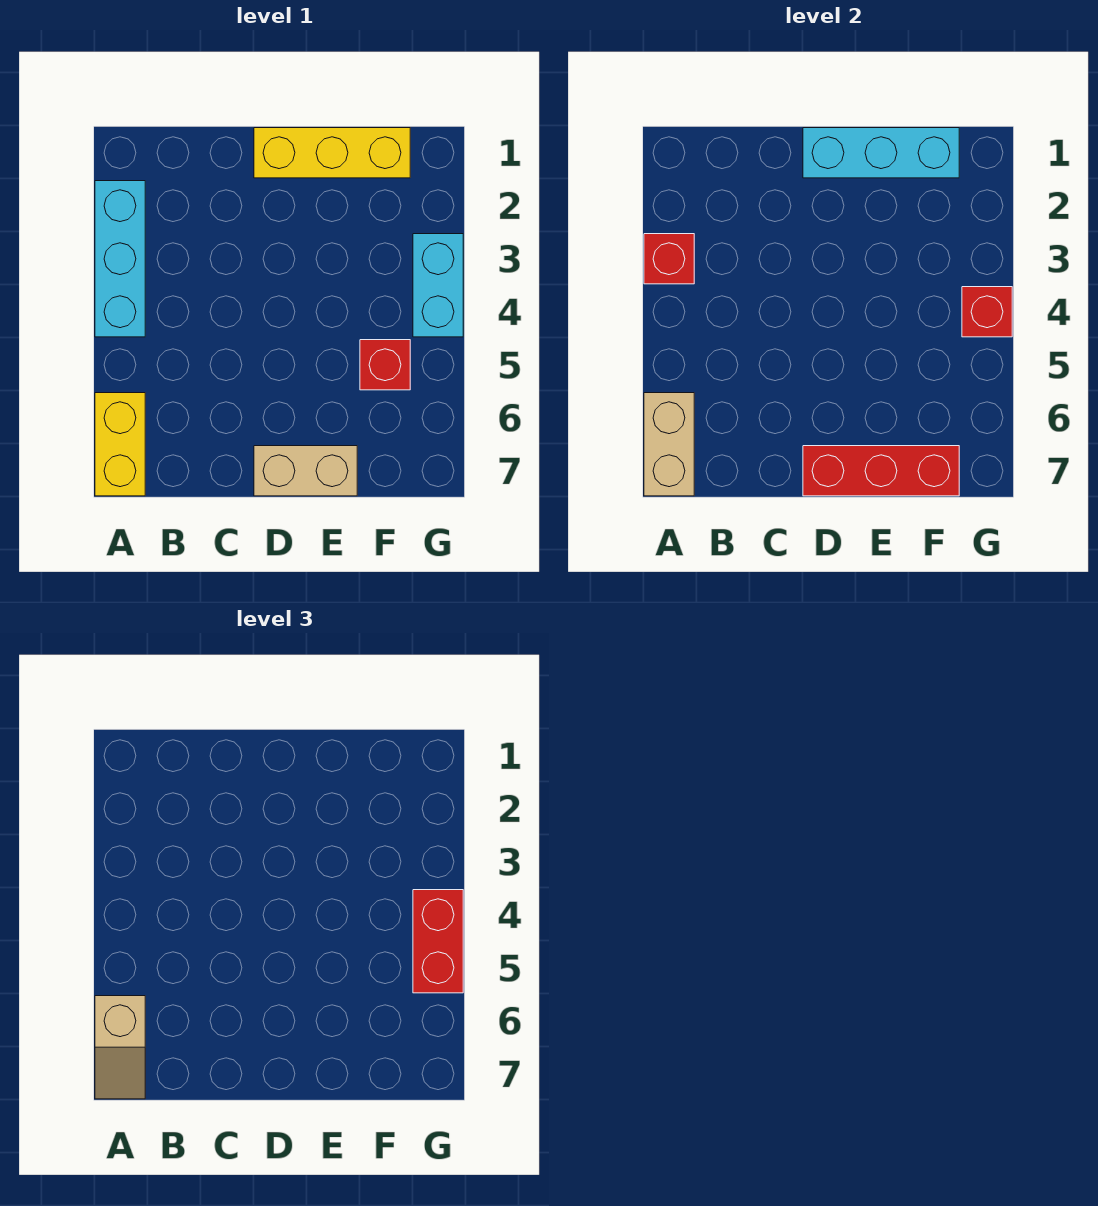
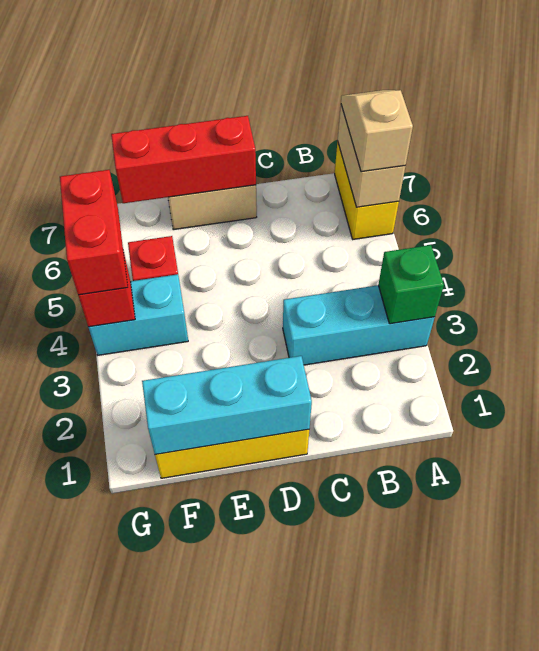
cyan brick A2:A4 level 1 -> cyan brick A3:C3 level 1
red brick A3 level 2 -> green brick A3 level 2
cyan brick G3:G4 level 1 -> cyan brick F4:G4 level 1

